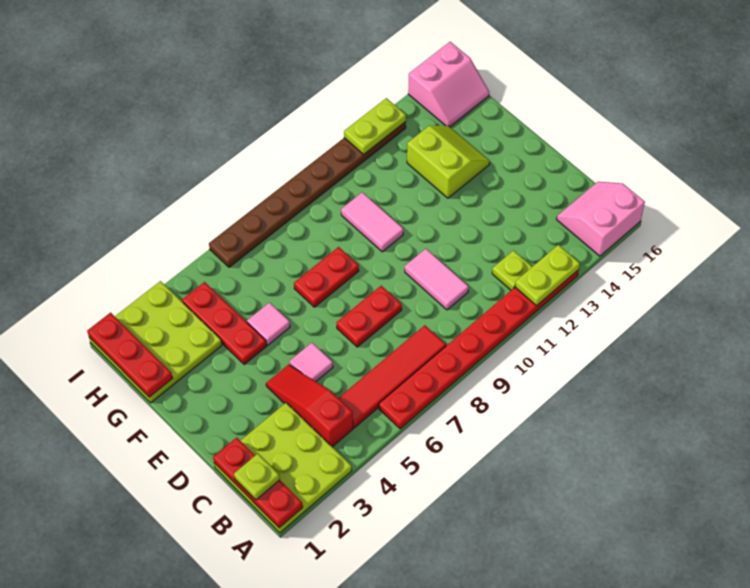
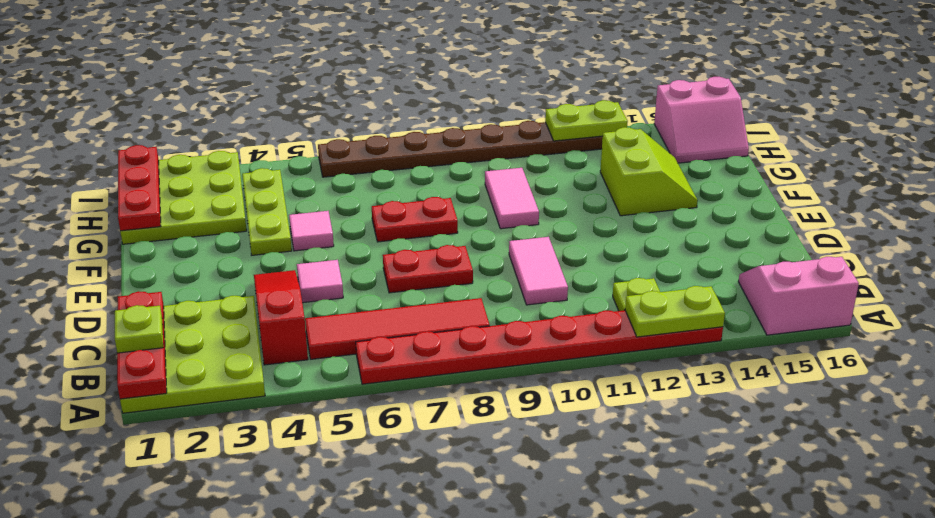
red plate F4:H4 level 1 -> lime plate F4:H4 level 1

